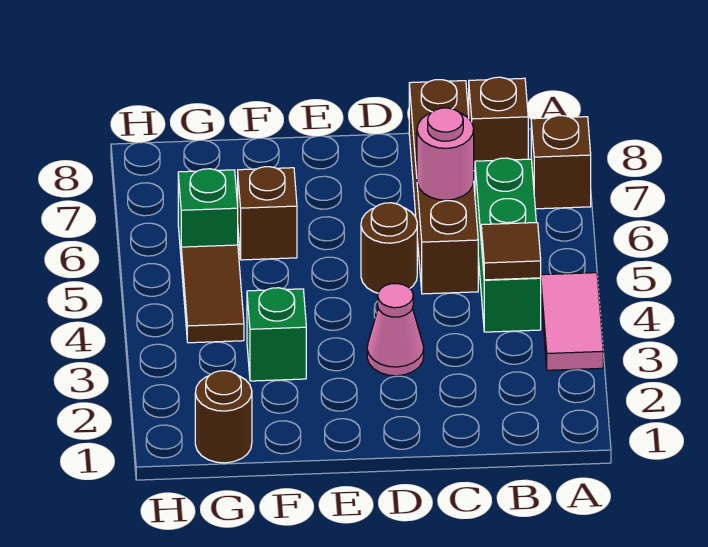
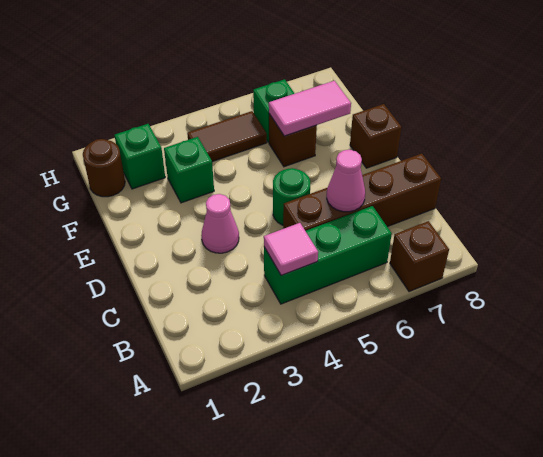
pink tile A3:A4 level 1 -> pink tile F6:F7 level 2
brown tile B4 level 2 -> pink tile B4 level 2
brown brick B8 level 1 -> brown brick E8 level 1
pink round brick C6 level 2 -> pink cone C6 level 2
brown round brick D5 level 1 -> green round brick D5 level 1
none -> green brick G2 level 1

